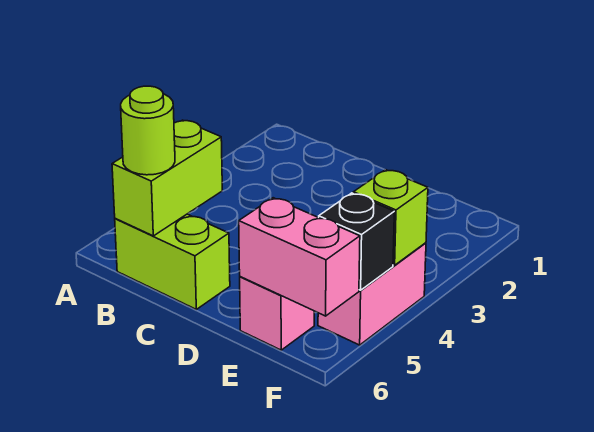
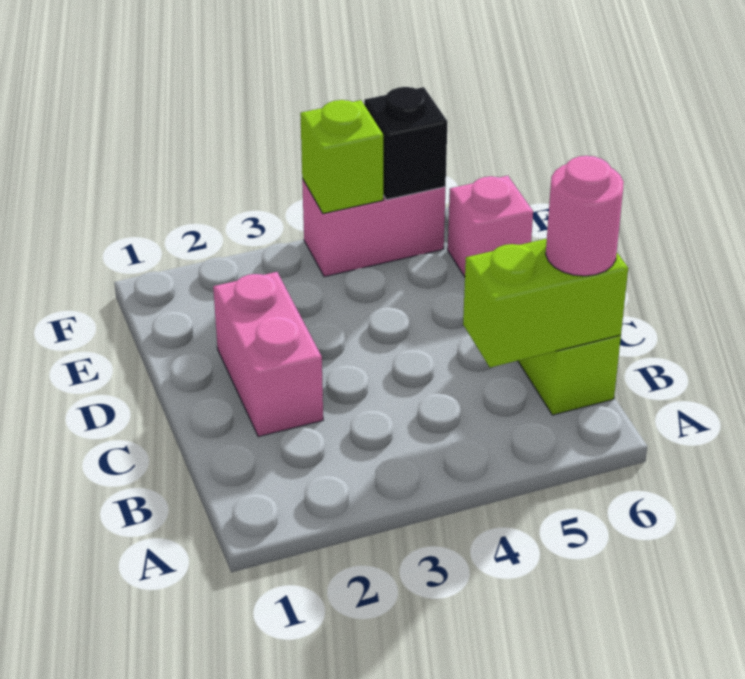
lime round brick B6 level 3 -> pink round brick B6 level 3
pink brick E6:F6 level 2 -> pink brick C2:D2 level 1

